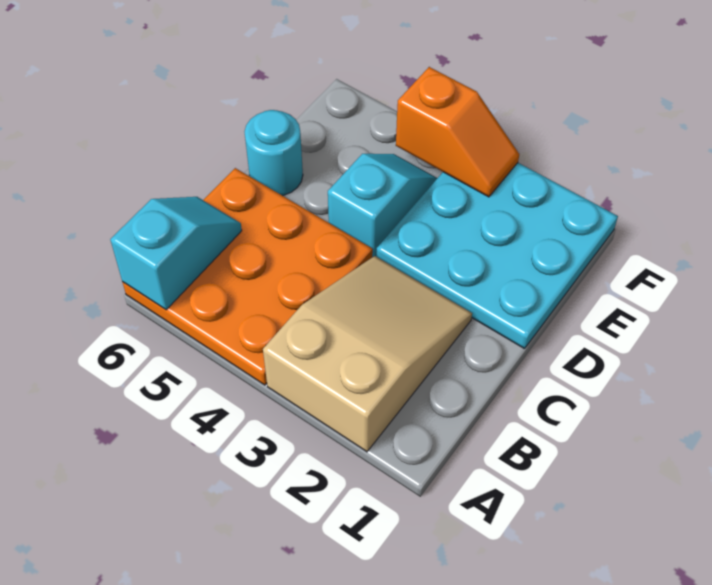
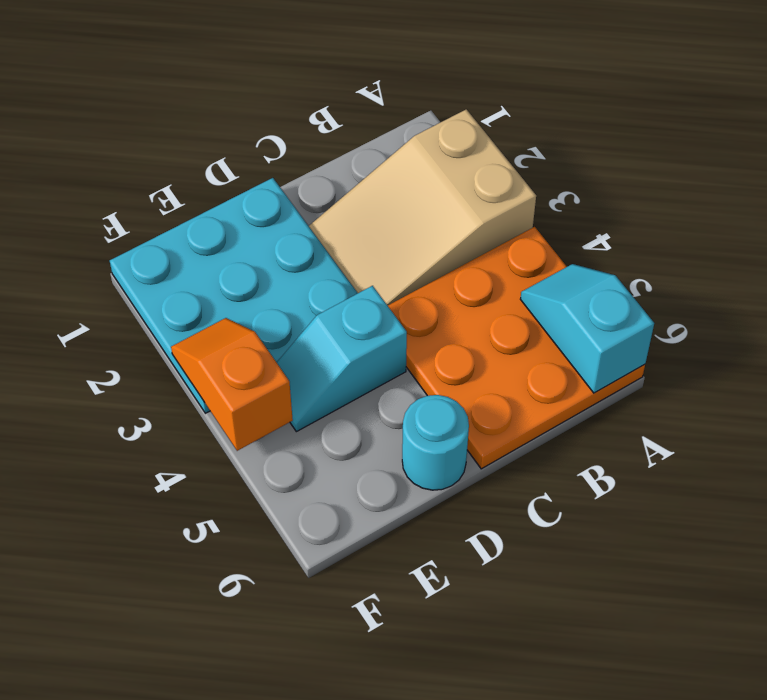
cyan slope A6:B6 level 2 top A -> cyan slope A5:A6 level 2 top 6

